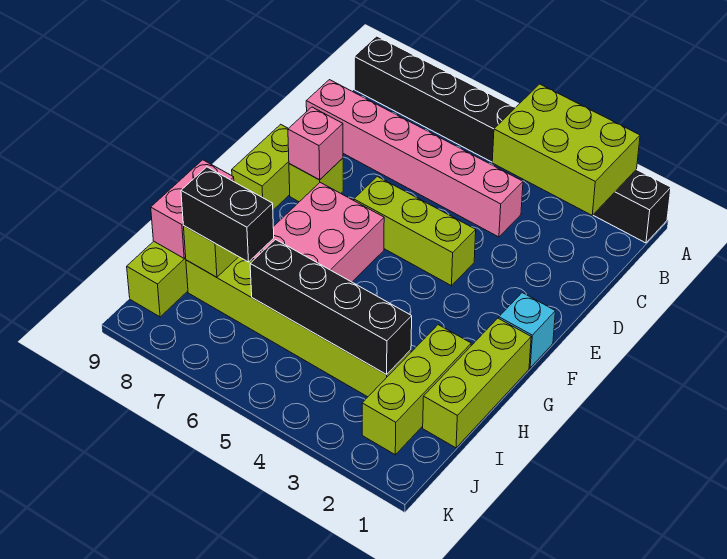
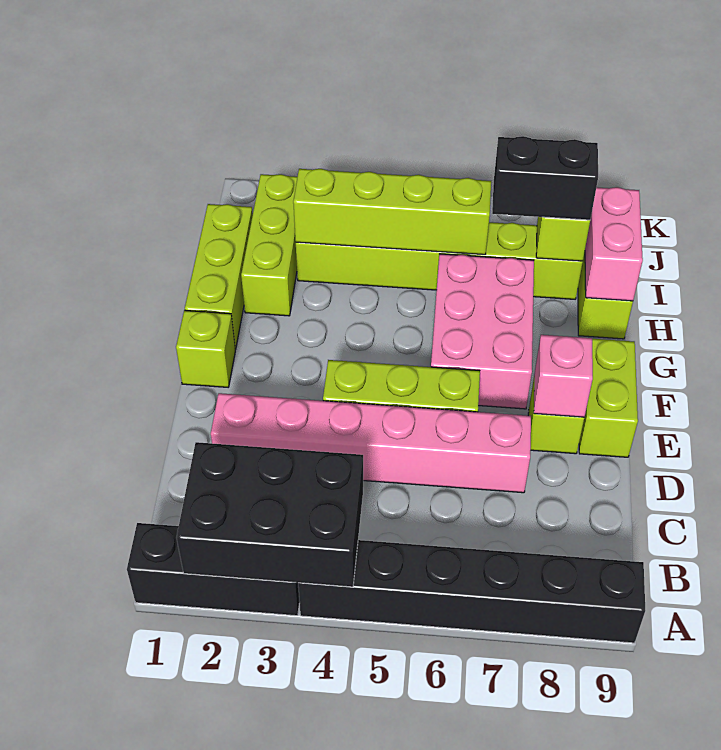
lime brick A2:B4 level 2 -> black brick A2:B4 level 2
pink brick C4:C9 level 1 -> pink brick D2:D7 level 1
cyan brick F1 level 1 -> lime brick F1 level 1
black brick I3:I6 level 2 -> lime brick I3:I6 level 2

